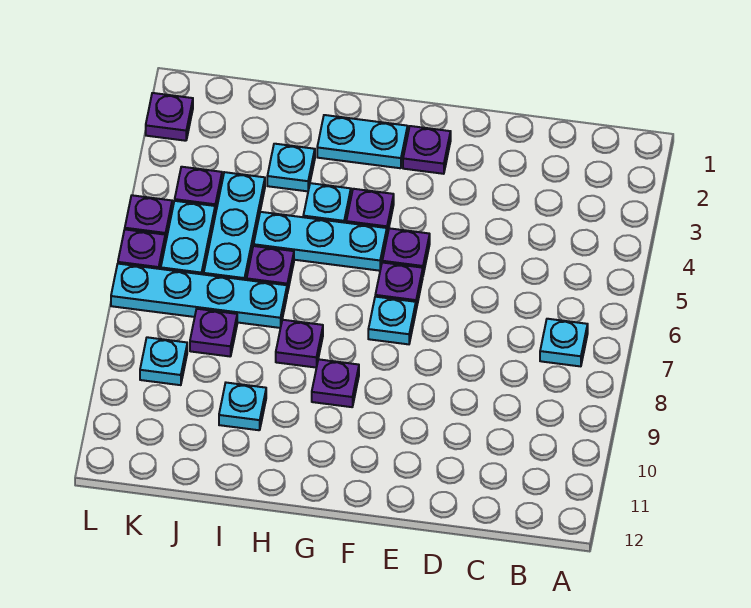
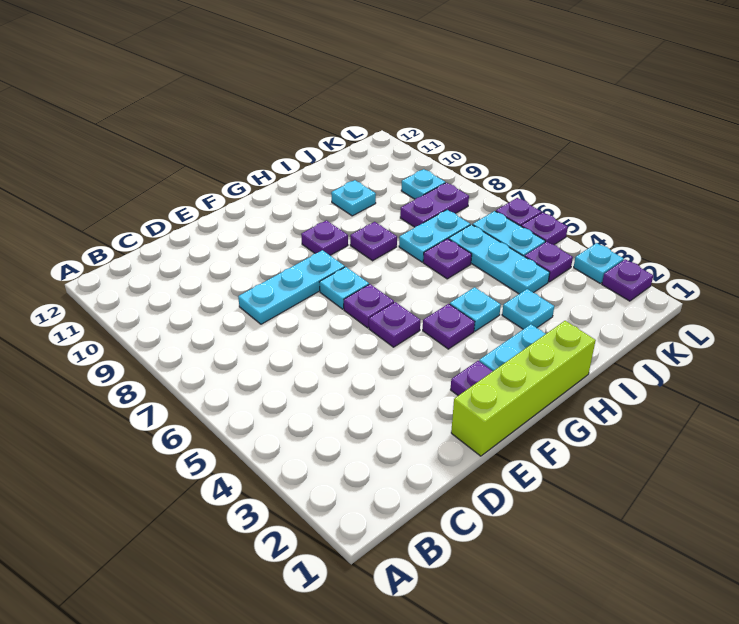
cyan plate B7 level 1 -> cyan plate L3 level 1
none -> lime brick E1:H1 level 1
cyan plate G5:I5 level 1 -> cyan plate D8:F8 level 1
cyan plate I7:L7 level 1 -> cyan plate I7:J7 level 1
purple plate J8 level 1 -> purple plate J8:K8 level 1

